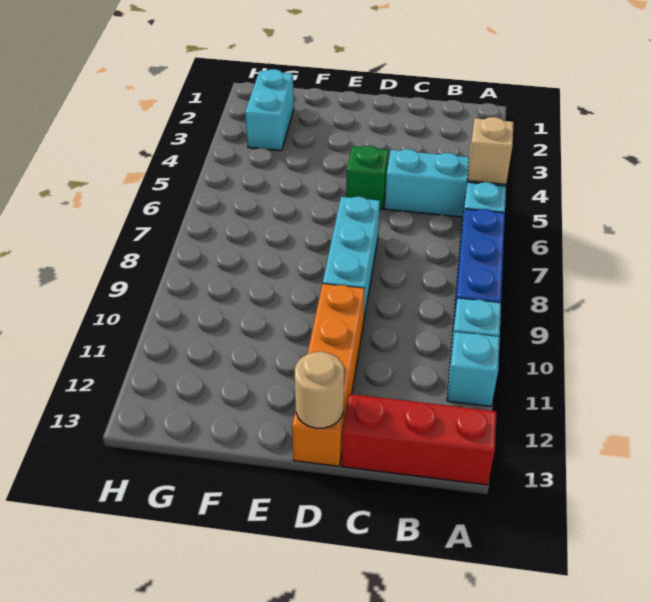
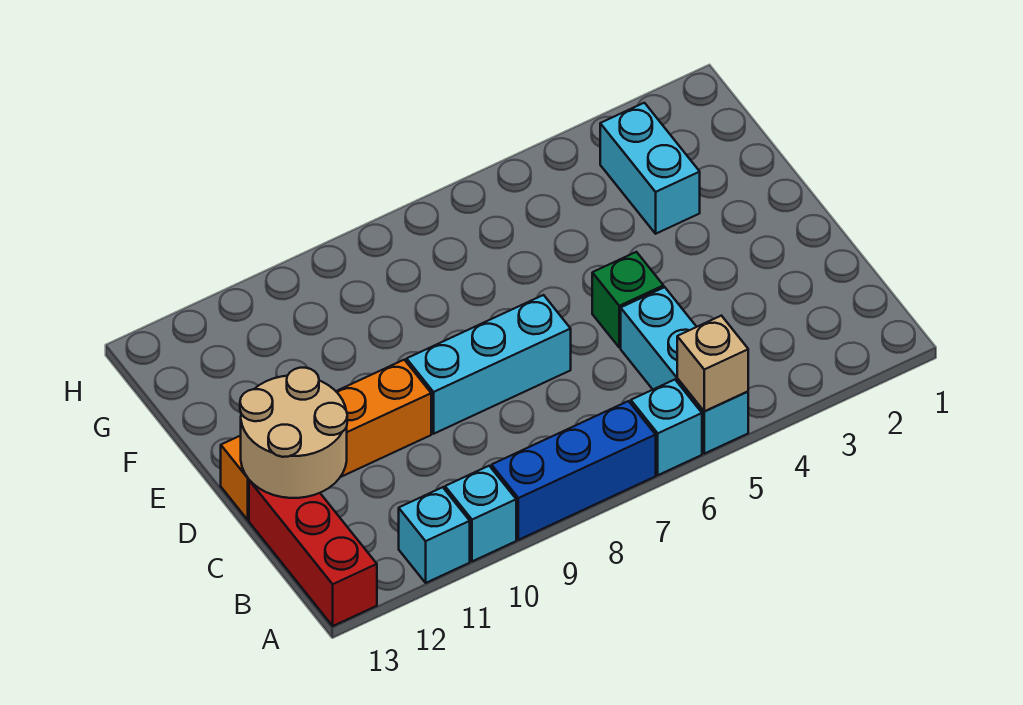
tan round brick D13 level 2 -> tan round brick C12:D13 level 2
cyan brick G2:G3 level 1 -> cyan brick F3:G3 level 1

